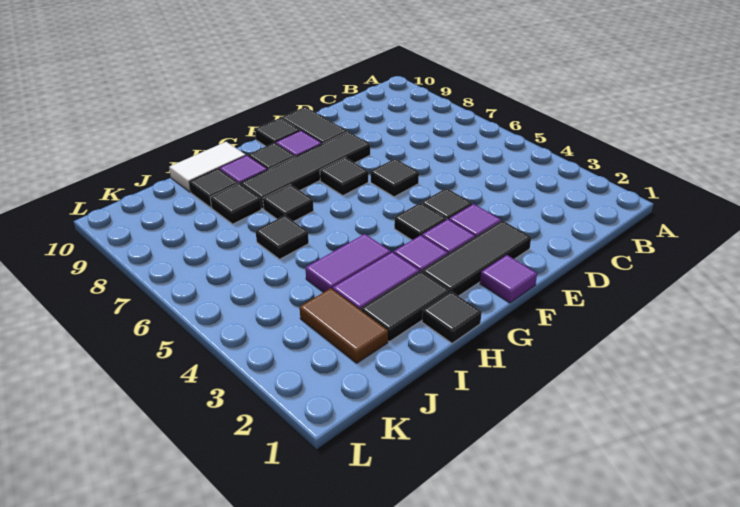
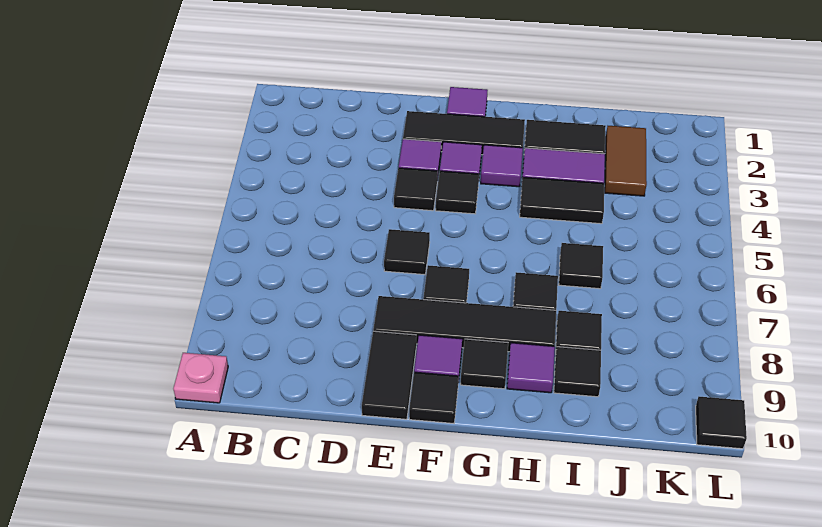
none -> pink plate A10 level 1
black tile H1 level 1 -> black tile L10 level 1
purple tile H4:I4 level 1 -> black tile H4:I4 level 1
white tile H10:I10 level 1 -> none

